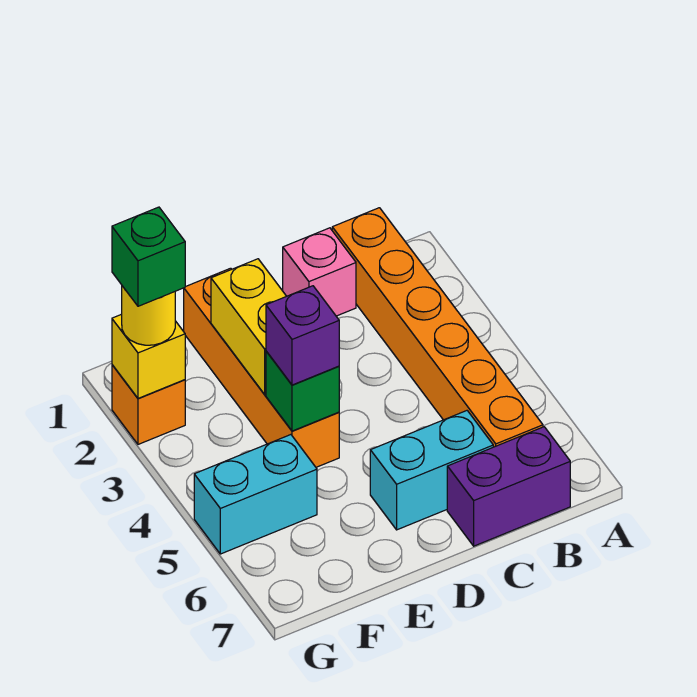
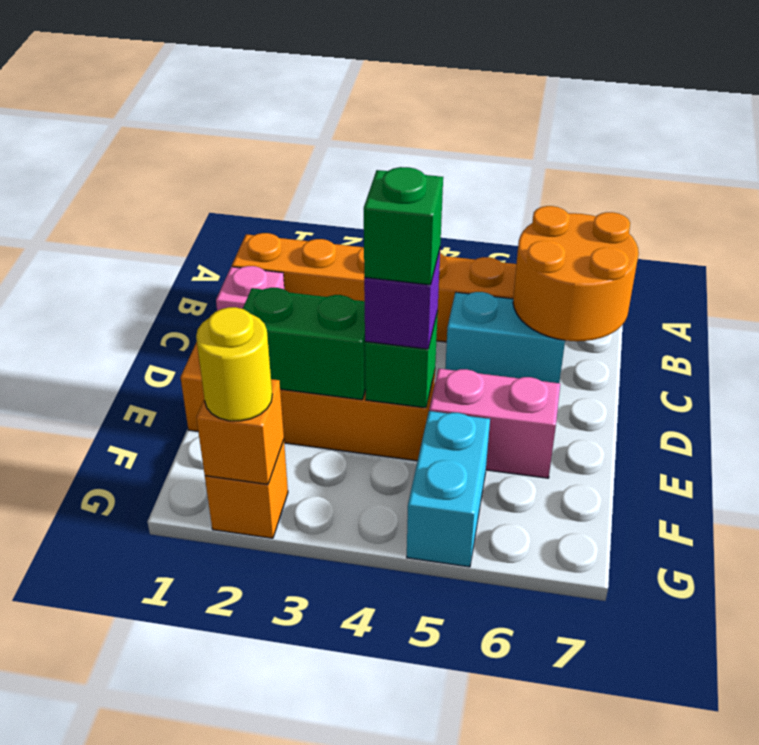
none -> orange round brick B6:C7 level 2
purple brick B7:C7 level 1 -> none
cyan brick C6:D6 level 1 -> cyan brick C5:C6 level 1
yellow brick E2:E3 level 2 -> green brick E2:E3 level 2
none -> pink brick E5:E6 level 1
yellow brick G2 level 2 -> orange brick G2 level 2
green brick G2 level 4 -> green brick E4 level 4

